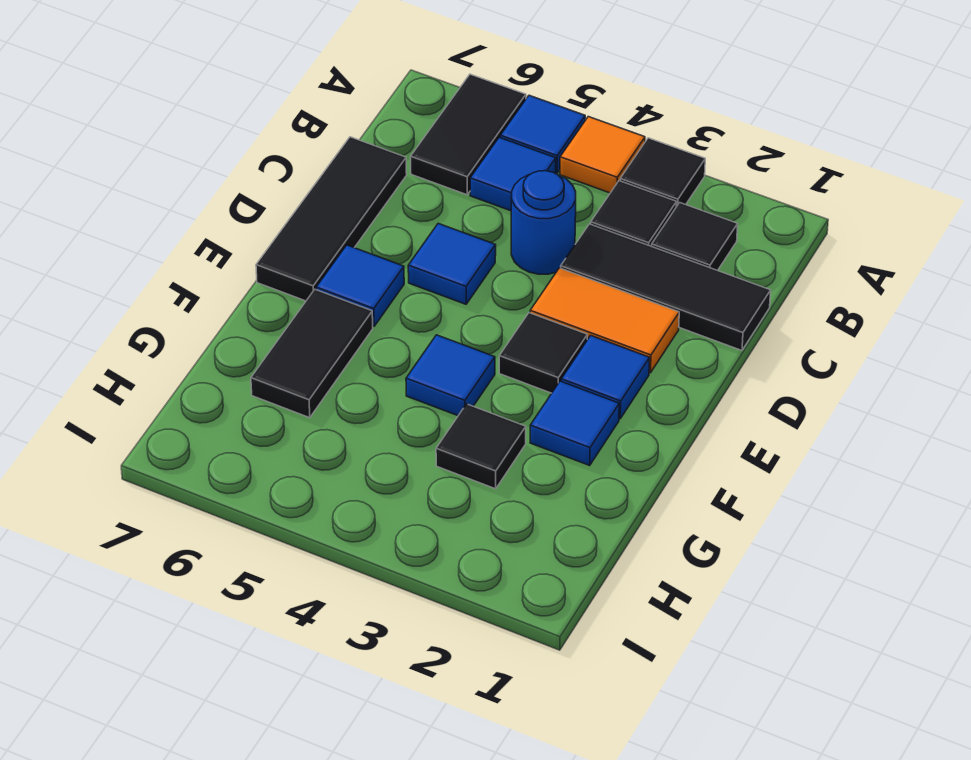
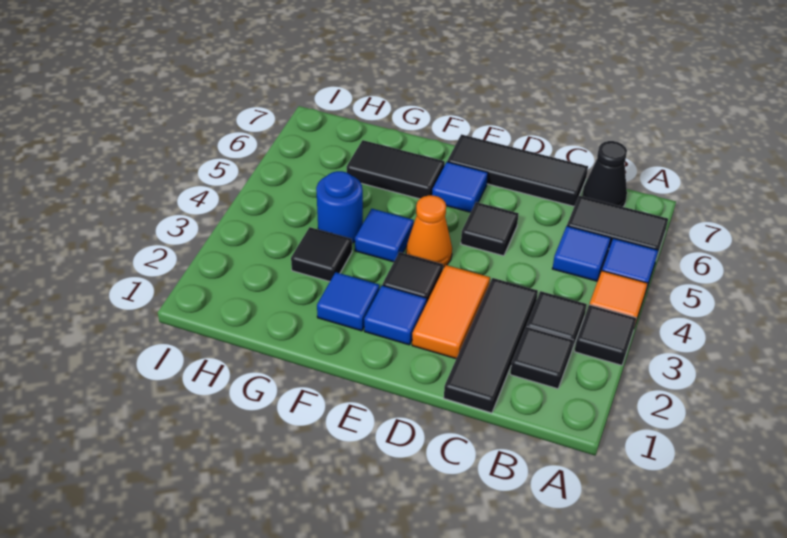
none -> black cone B7 level 1
blue round brick C4 level 1 -> blue round brick G4 level 1
blue tile D5 level 1 -> black tile D5 level 1
none -> orange cone E4 level 1

